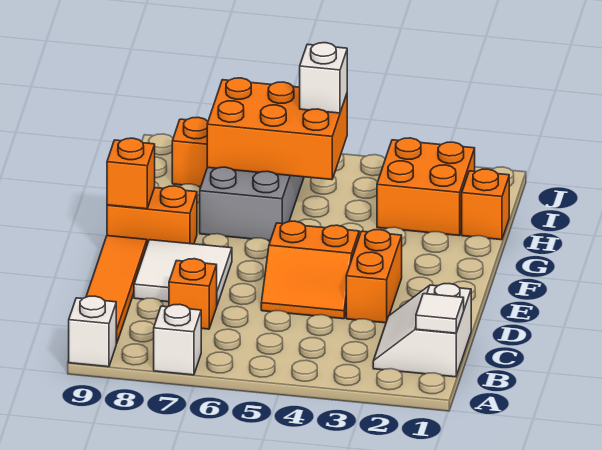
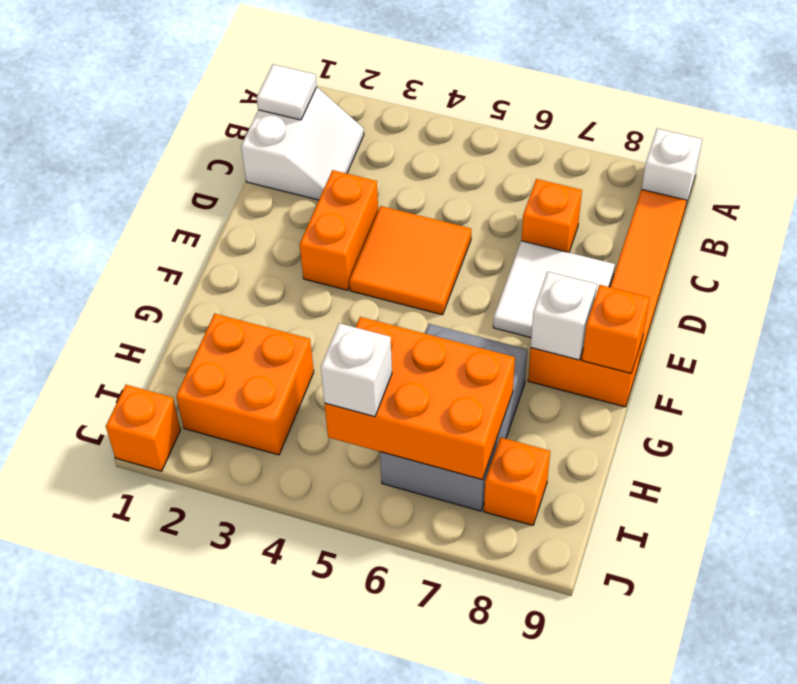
white brick A7 level 1 -> white brick F8 level 2
orange slope D4:E5 level 1 top E -> orange tile D4:E5 level 1
orange brick H1 level 1 -> orange brick J1 level 1

